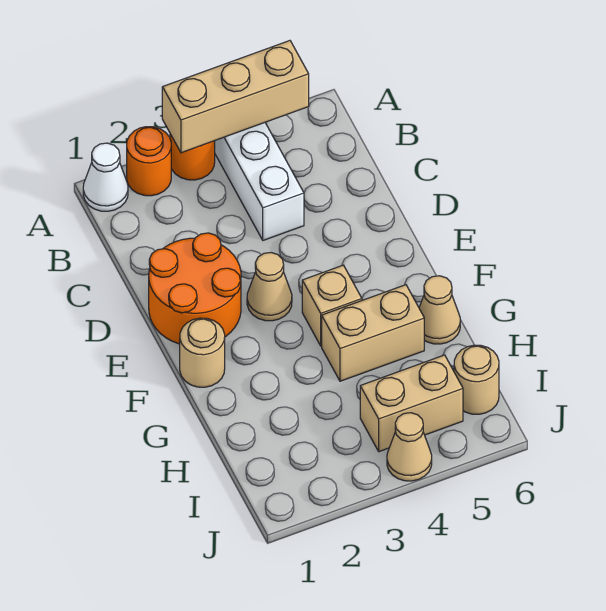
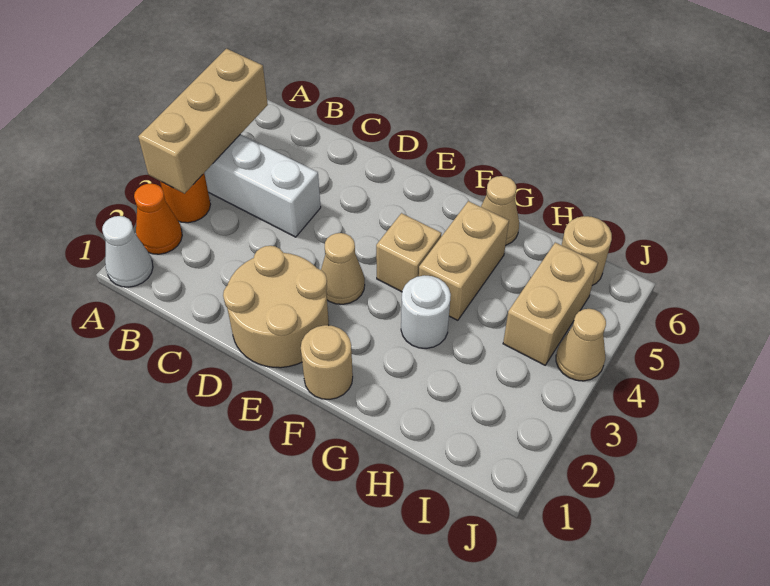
orange round brick A2 level 1 -> orange cone A2 level 1
orange round brick D1:E2 level 1 -> tan round brick D1:E2 level 1
none -> white round brick G3 level 1

